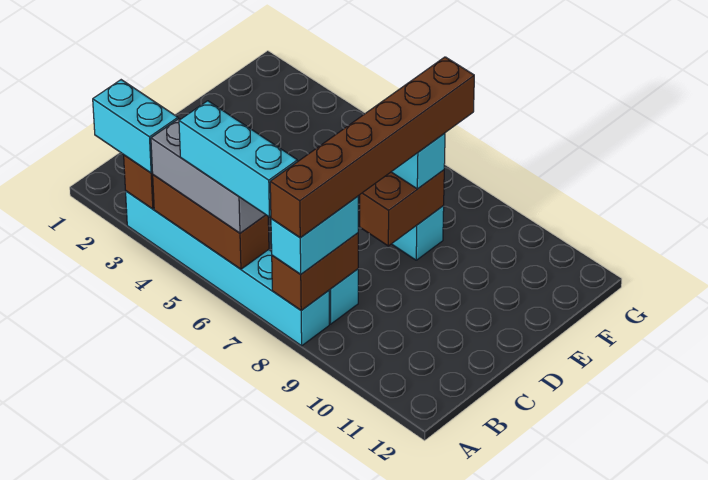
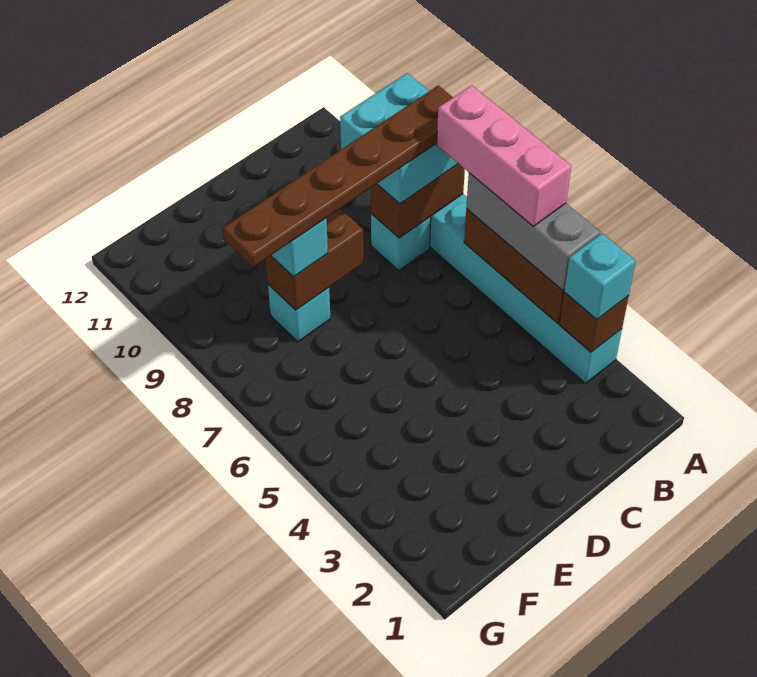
cyan brick A2:A3 level 3 -> cyan brick A3 level 3
cyan brick A5:A7 level 4 -> pink brick A5:A7 level 4
cyan brick A8:B8 level 3 -> cyan brick A8:B9 level 3
brown brick A8:F8 level 4 -> brown plate A8:F8 level 4

